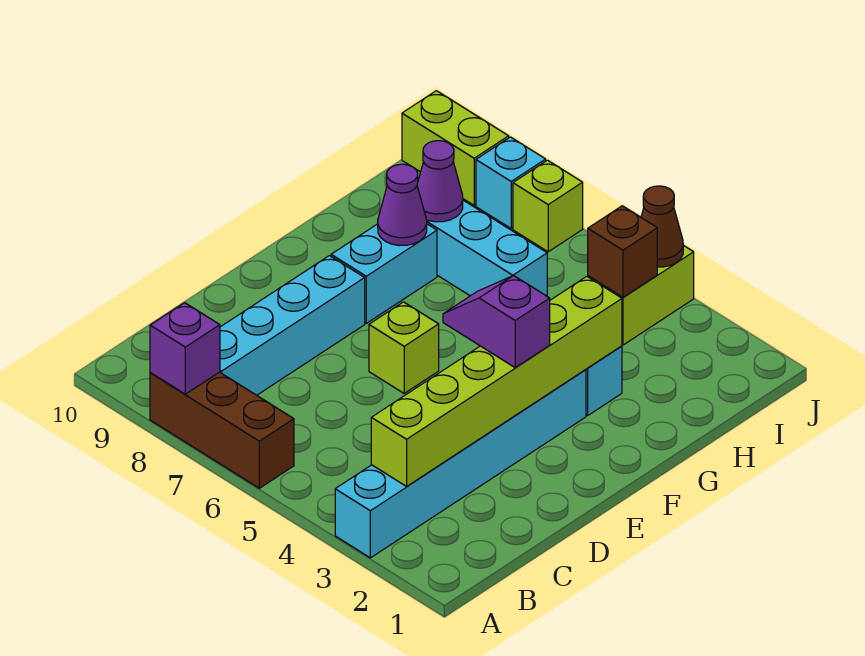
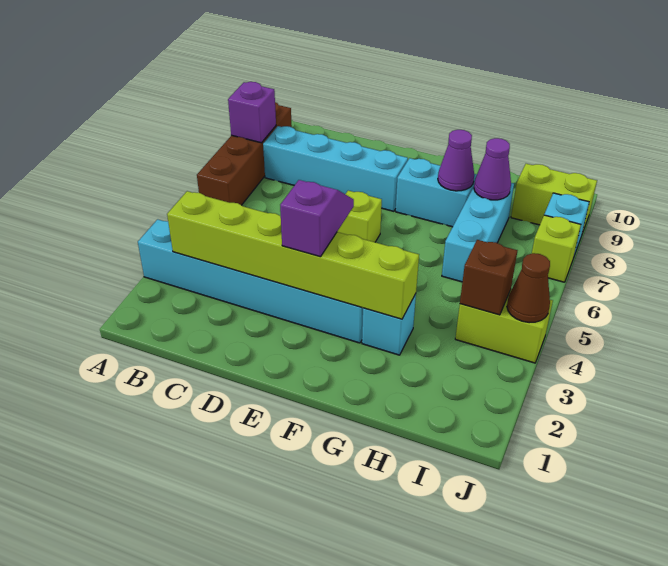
brown brick A6:A8 level 1 -> brown brick A6:A9 level 1
lime brick J9:J10 level 1 -> lime brick I9:J9 level 1

